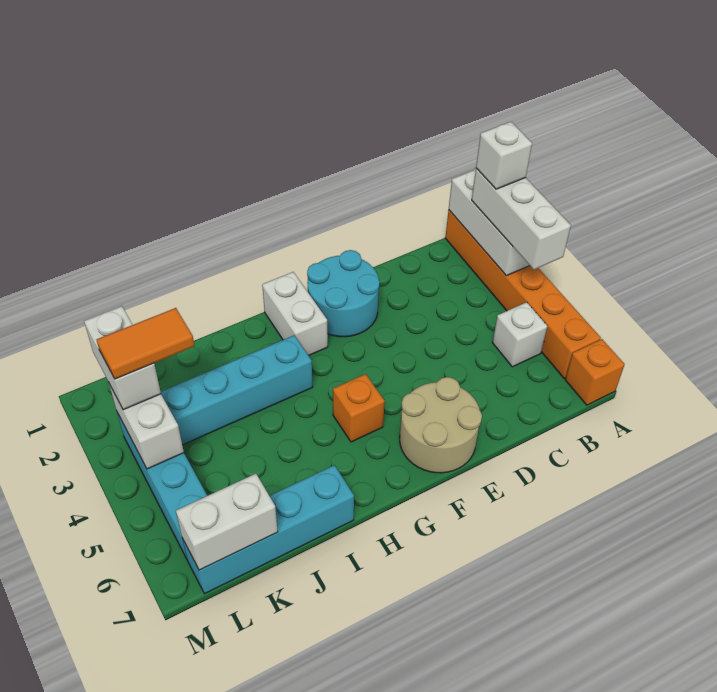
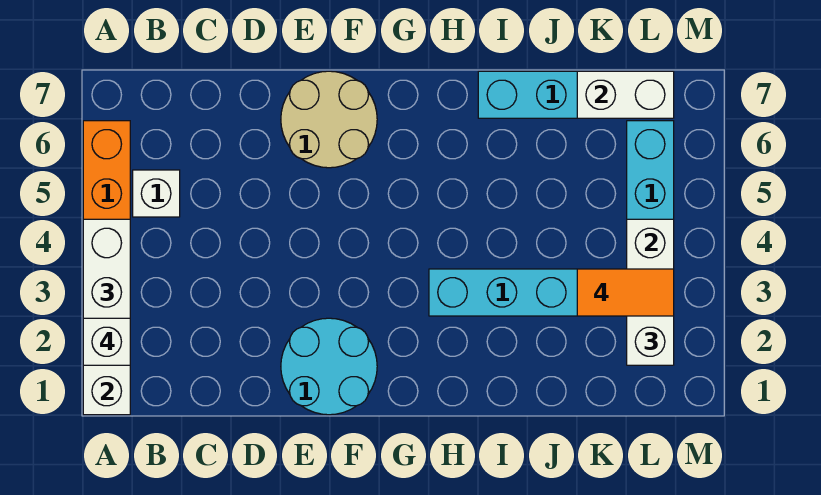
orange brick A7 level 1 -> none
white brick G1:G2 level 1 -> none
orange brick G5 level 1 -> none

